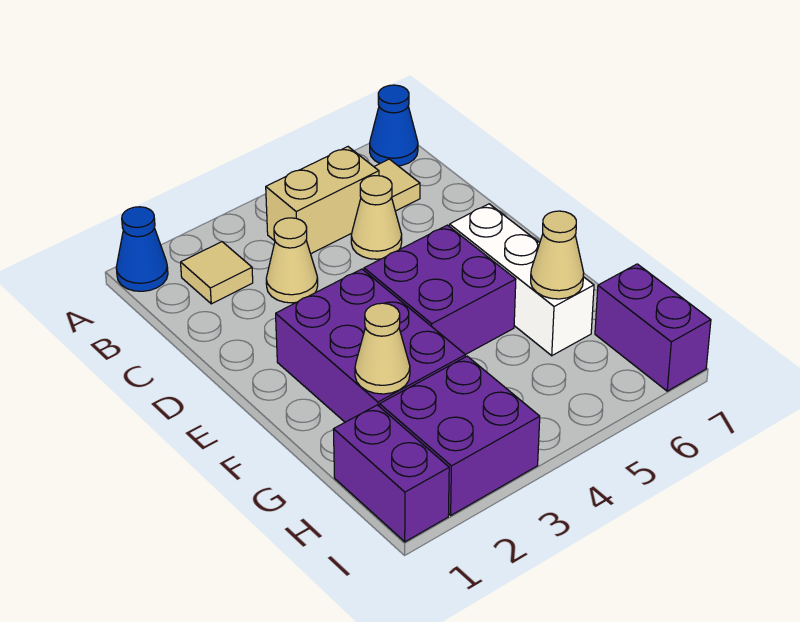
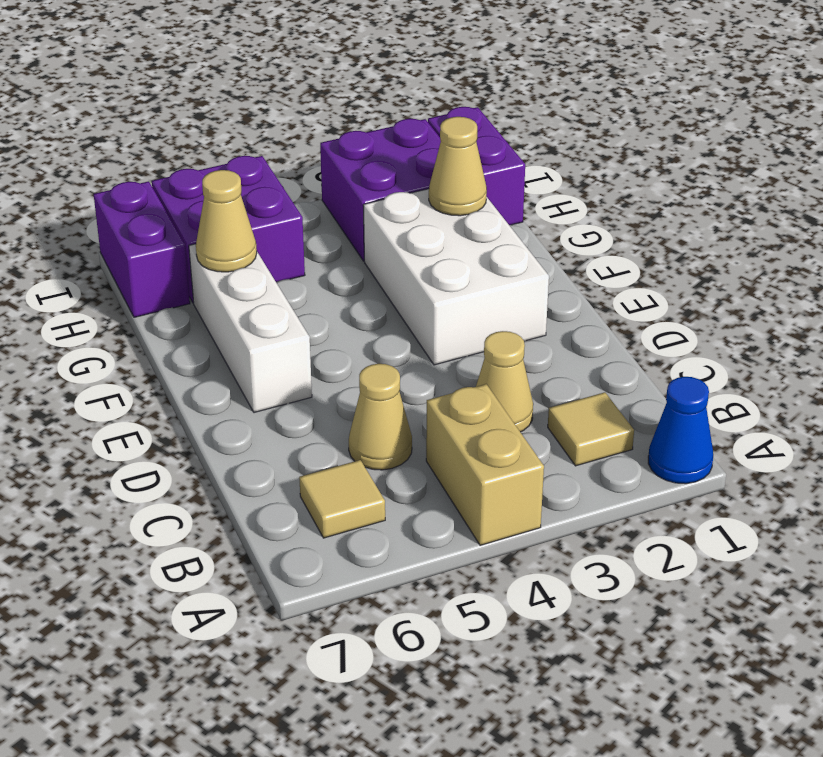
blue cone A7 level 1 -> none
tan brick B4:B5 level 1 -> tan brick A4:B4 level 1
purple brick E2:G3 level 1 -> white brick E2:G3 level 1
purple brick E4:F5 level 1 -> purple brick H5:I6 level 1

